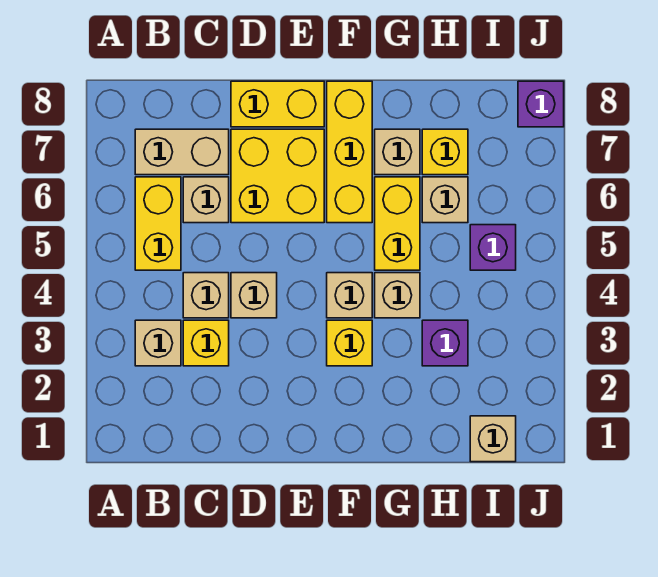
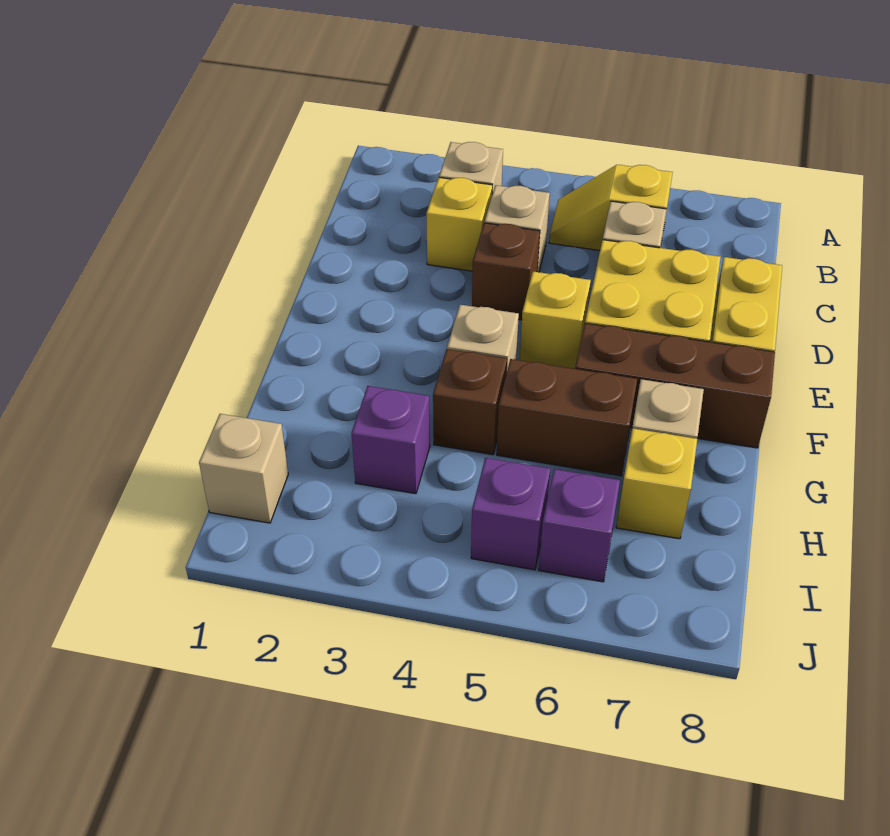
yellow brick B5:B6 level 1 -> yellow slope B5:B6 level 1 top 6
tan brick B7:C7 level 1 -> none
tan brick D4 level 1 -> brown brick D4 level 1
yellow brick F3 level 1 -> yellow brick E5 level 1
yellow brick F6:F8 level 1 -> brown brick F6:F8 level 1
tan brick G4 level 1 -> brown brick G4 level 1
yellow brick G5:G6 level 1 -> brown brick G5:G6 level 1
tan brick H6 level 1 -> none
purple brick J8 level 1 -> purple brick I6 level 1

